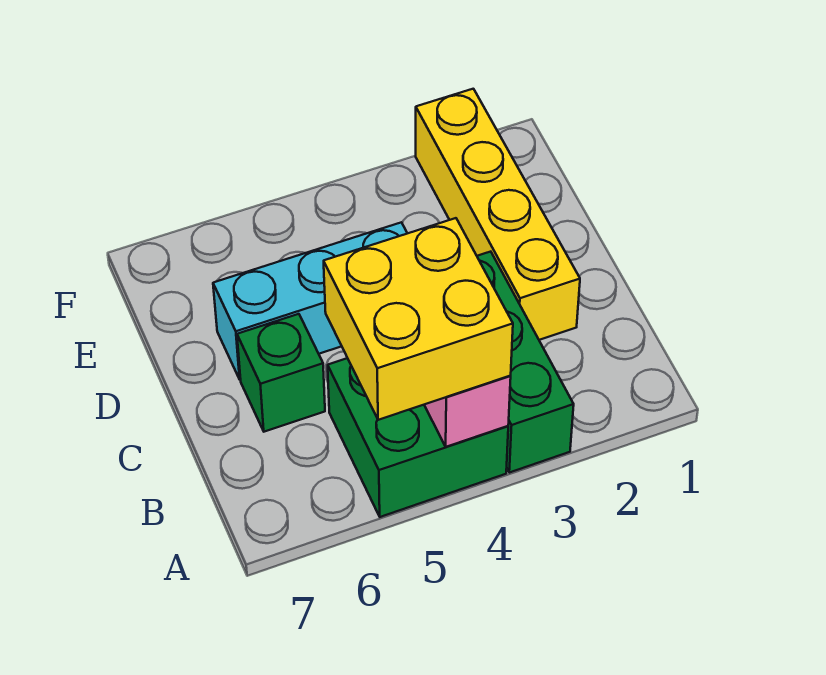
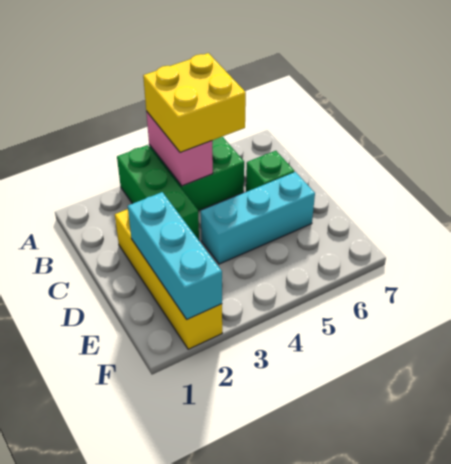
none -> cyan brick D2:F2 level 2

